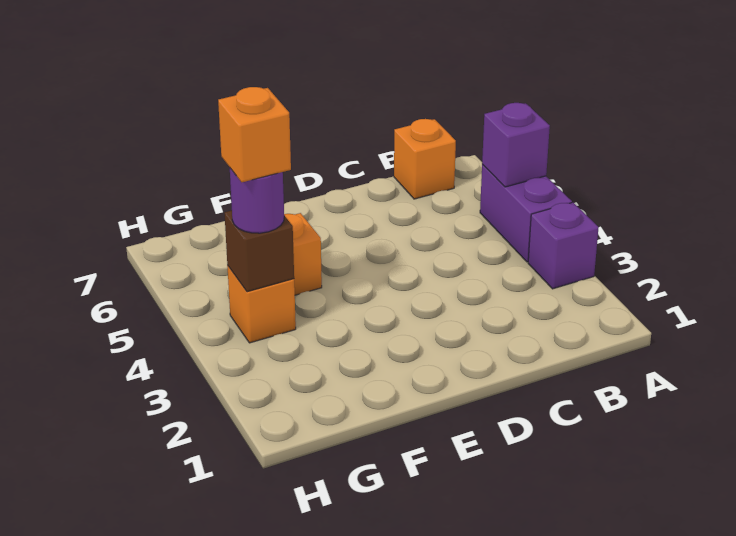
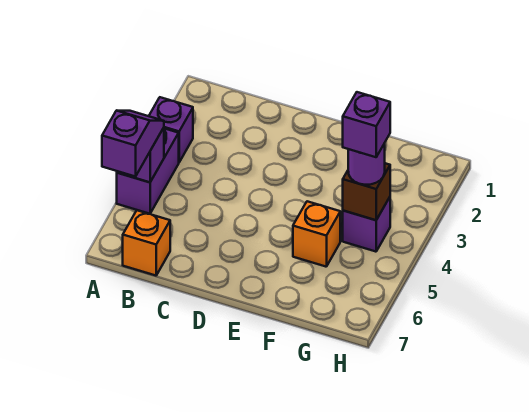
none -> purple slope A5:A6 level 3 top 6
orange brick G4 level 1 -> purple brick G4 level 1
orange brick G4 level 4 -> purple brick G4 level 4

